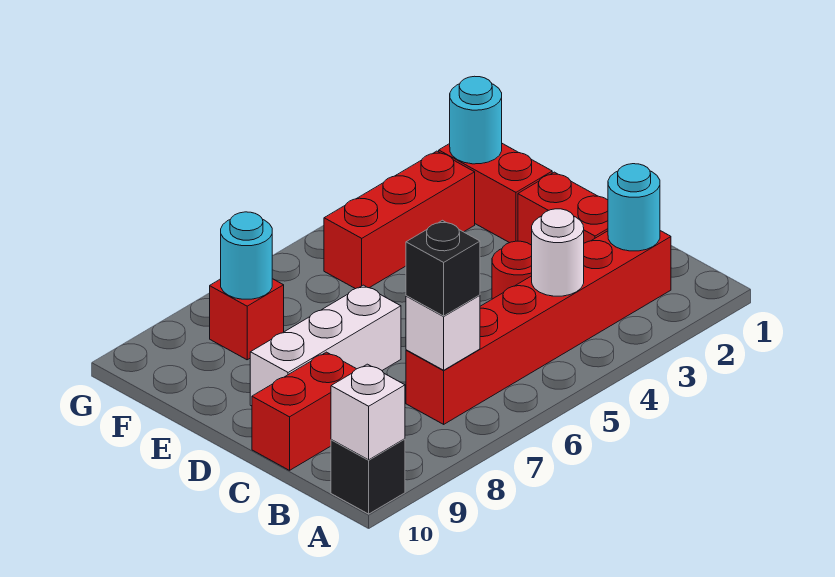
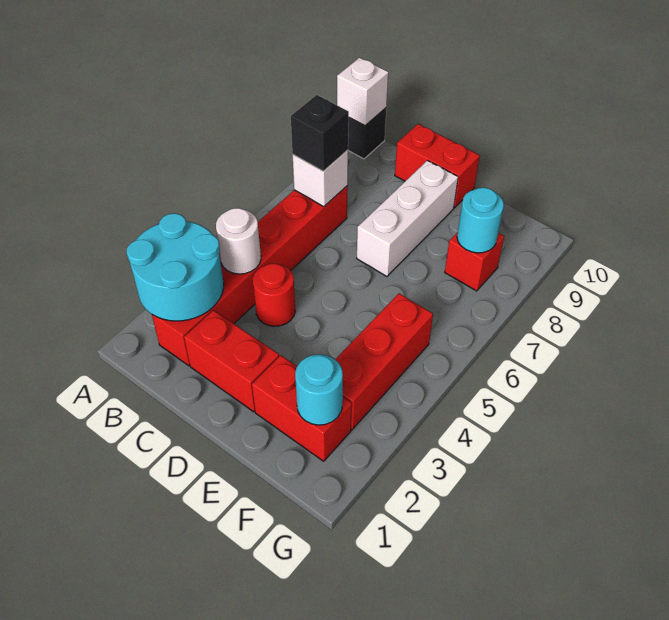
cyan round brick B2 level 2 -> cyan round brick A2:B3 level 2
red brick C9:C10 level 1 -> red brick C10:D10 level 1

